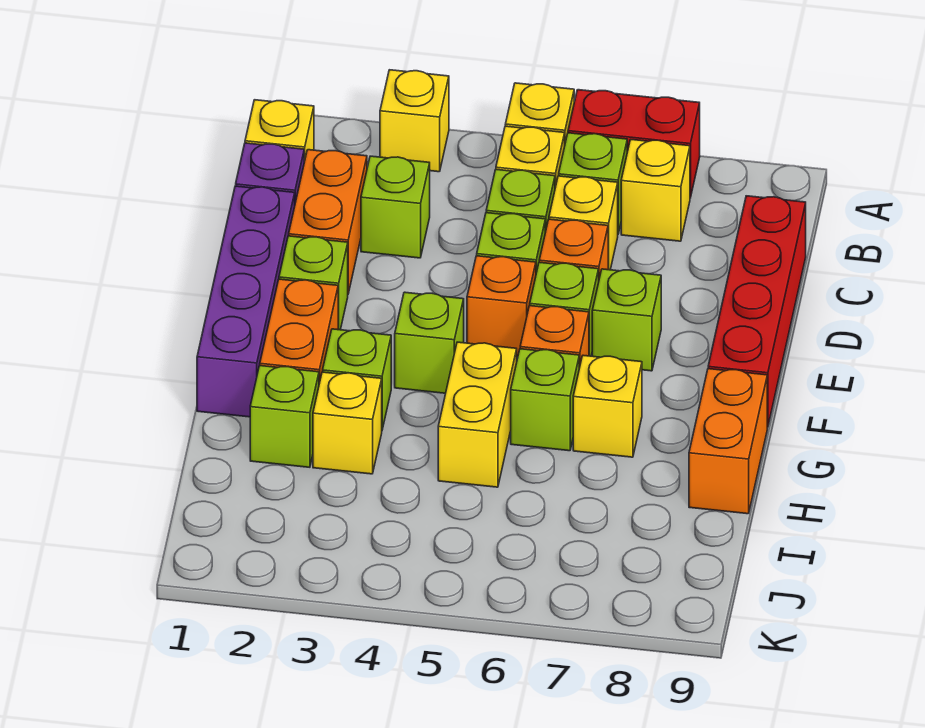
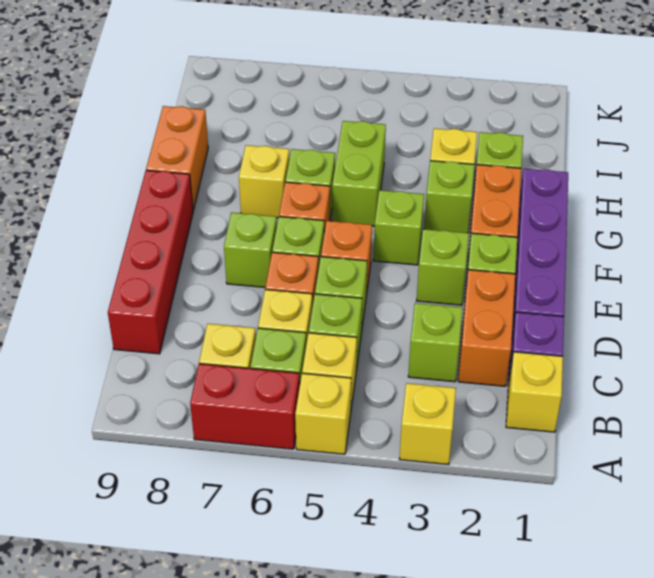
none -> lime brick E3 level 1
yellow brick G5:H5 level 1 -> lime brick G5:H5 level 1

